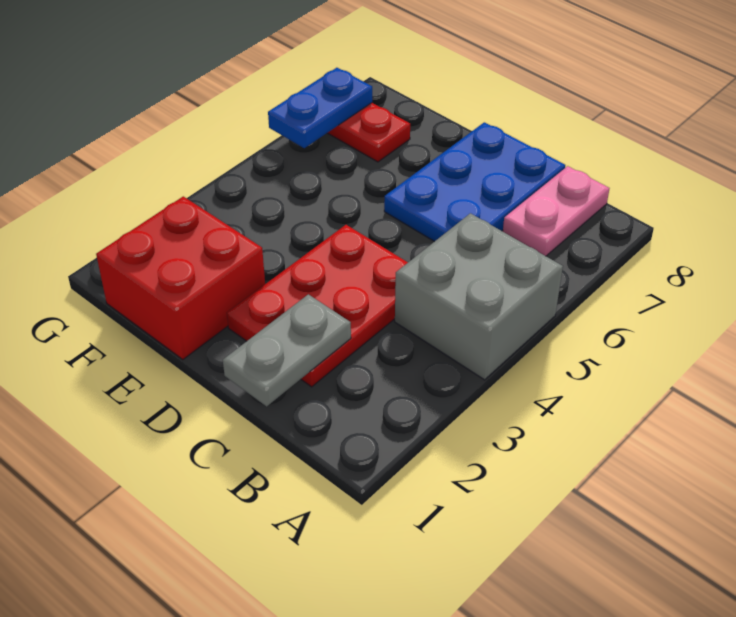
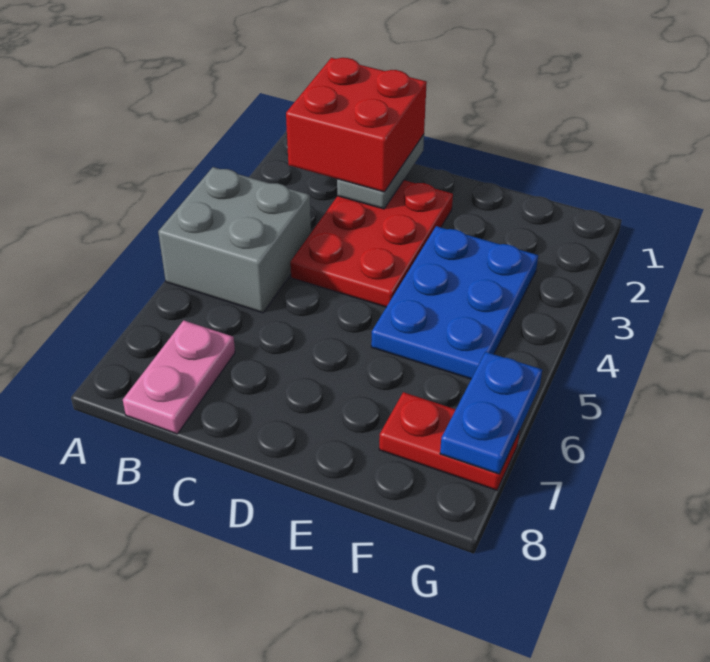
blue plate C6:D8 level 1 -> blue plate E3:F5 level 1
red brick E1:F2 level 1 -> red brick B1:C2 level 3

